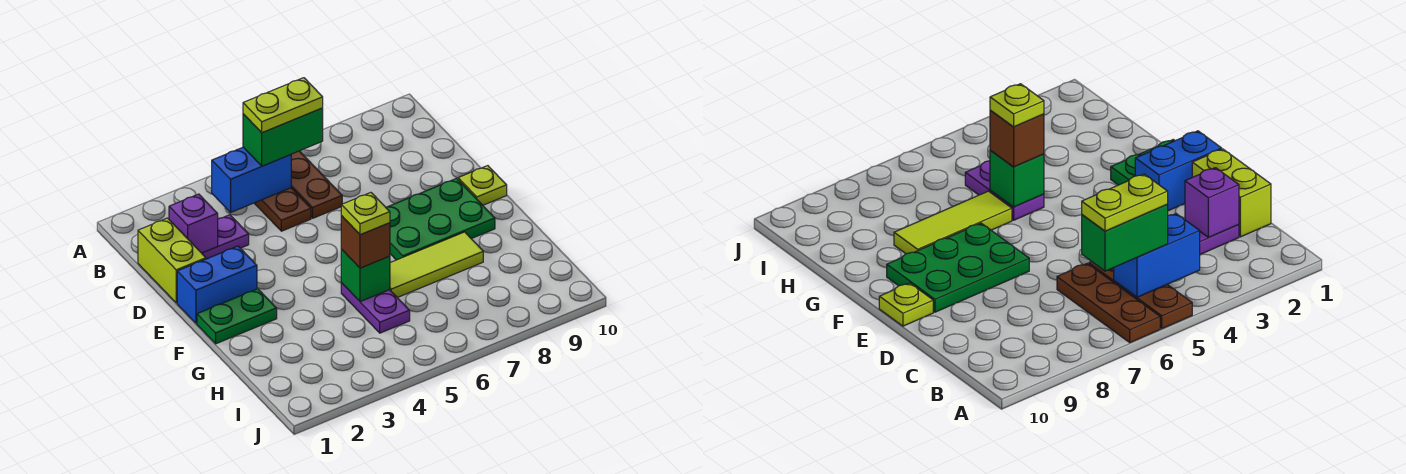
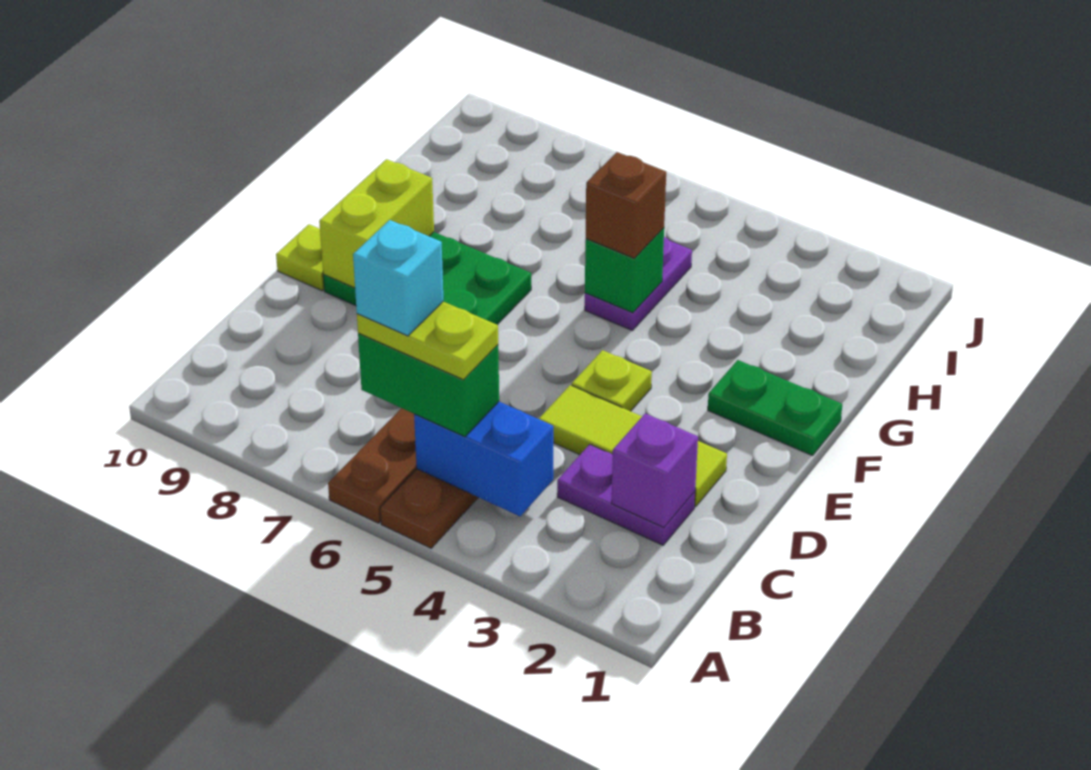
none -> cyan brick B6 level 5
lime brick C1:D1 level 1 -> lime brick E9:F9 level 2
blue brick E1:E2 level 1 -> none
lime plate G5 level 4 -> lime plate E4 level 1
lime tile G6:G8 level 1 -> lime tile D2:D4 level 1

